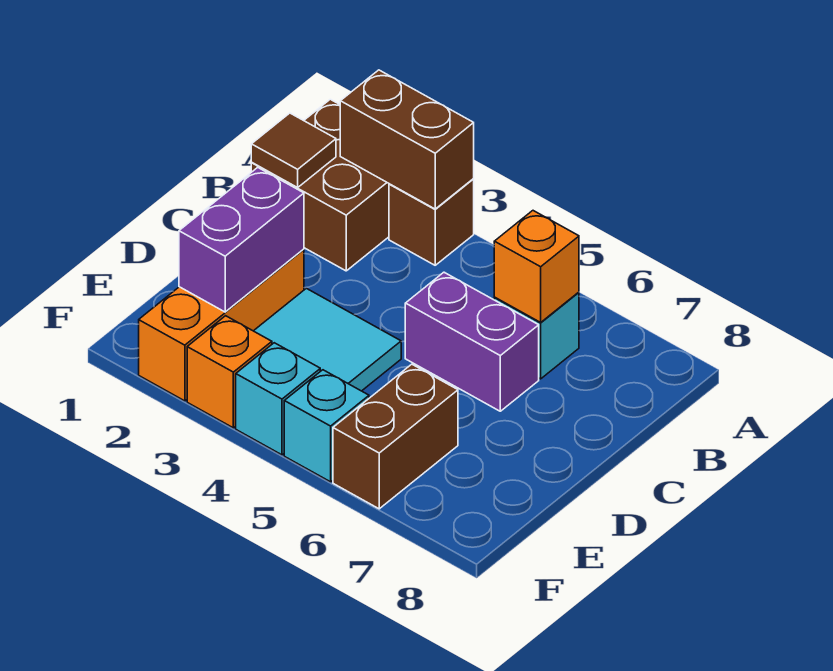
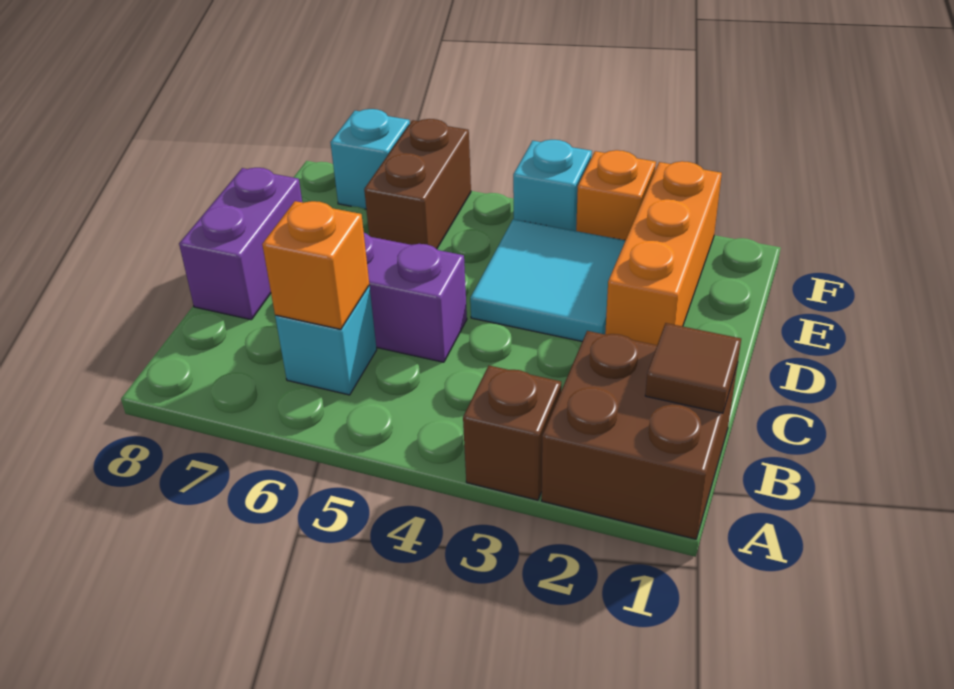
brown brick A2:A3 level 2 -> none
purple brick D2:E2 level 2 -> purple brick C8:D8 level 1
cyan brick F5 level 1 -> cyan brick F7 level 1

